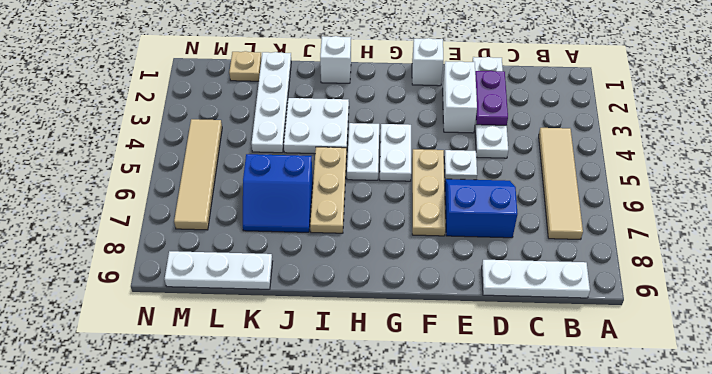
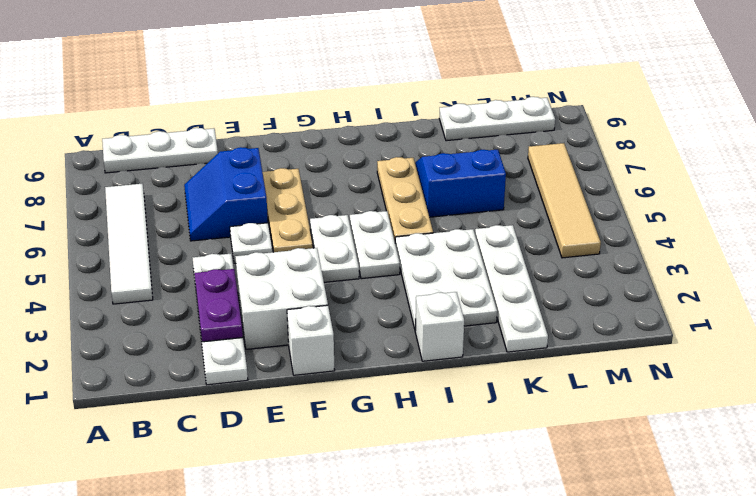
tan tile B4:B7 level 1 -> white tile B4:B7 level 1
blue slope D6:E7 level 1 top 7 -> blue slope D6:E7 level 1 top E
white brick E2:E3 level 1 -> white brick E2:F3 level 1
white plate I3:J4 level 1 -> white plate I2:J4 level 1
tan plate L1 level 1 -> none

